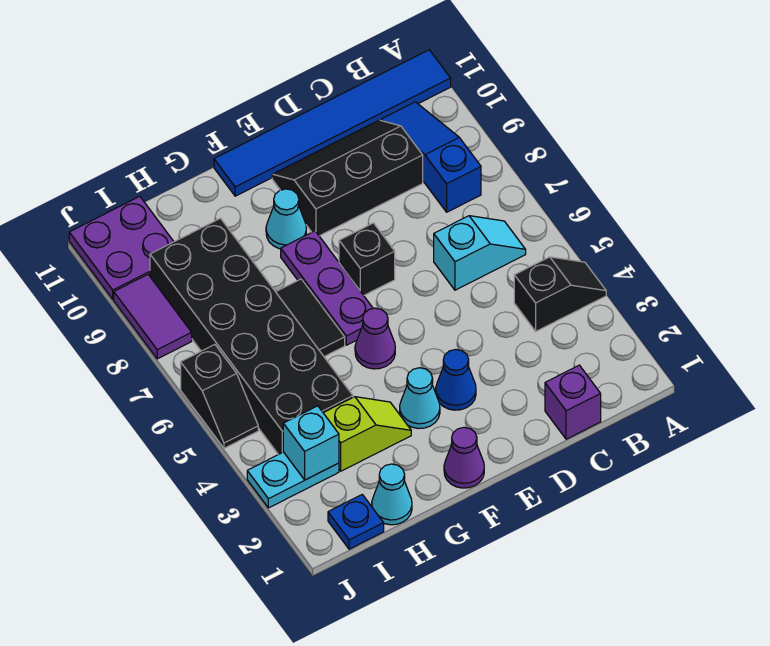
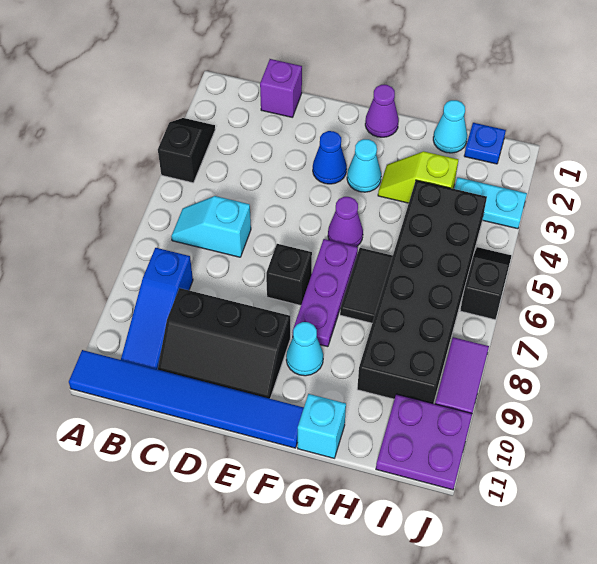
black slope A4:B4 level 1 top B -> black slope A3:A4 level 1 top 4
cyan brick I3 level 2 -> cyan brick G11 level 1

